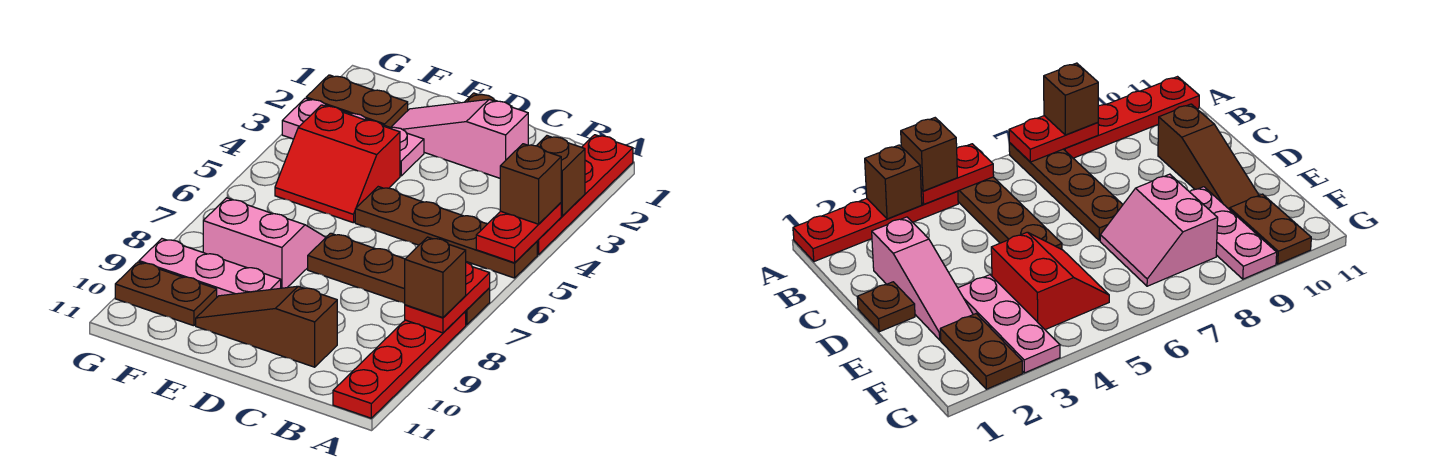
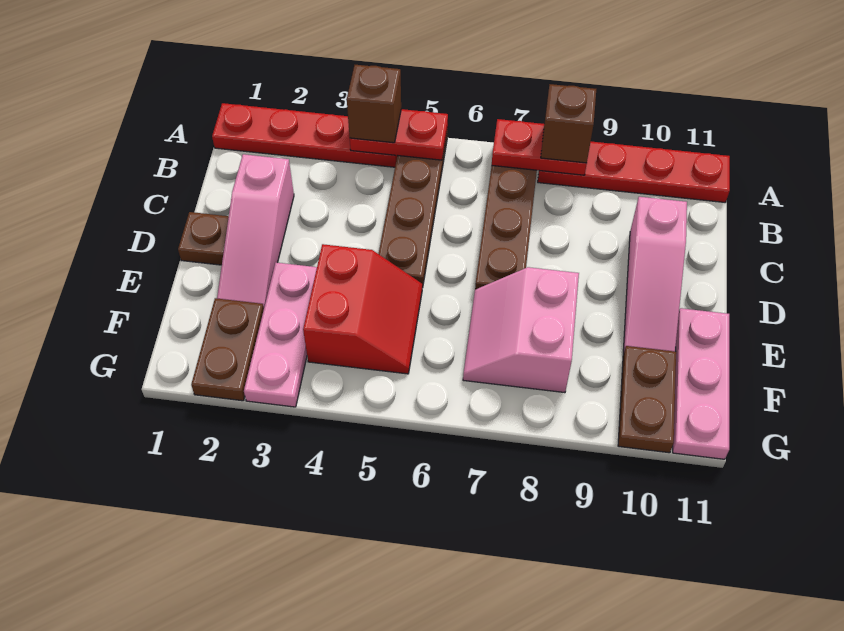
brown brick A3 level 2 -> none
brown slope C10:E10 level 1 top C -> pink slope C10:E10 level 1 top C
pink plate E9:G9 level 1 -> pink plate E11:G11 level 1

